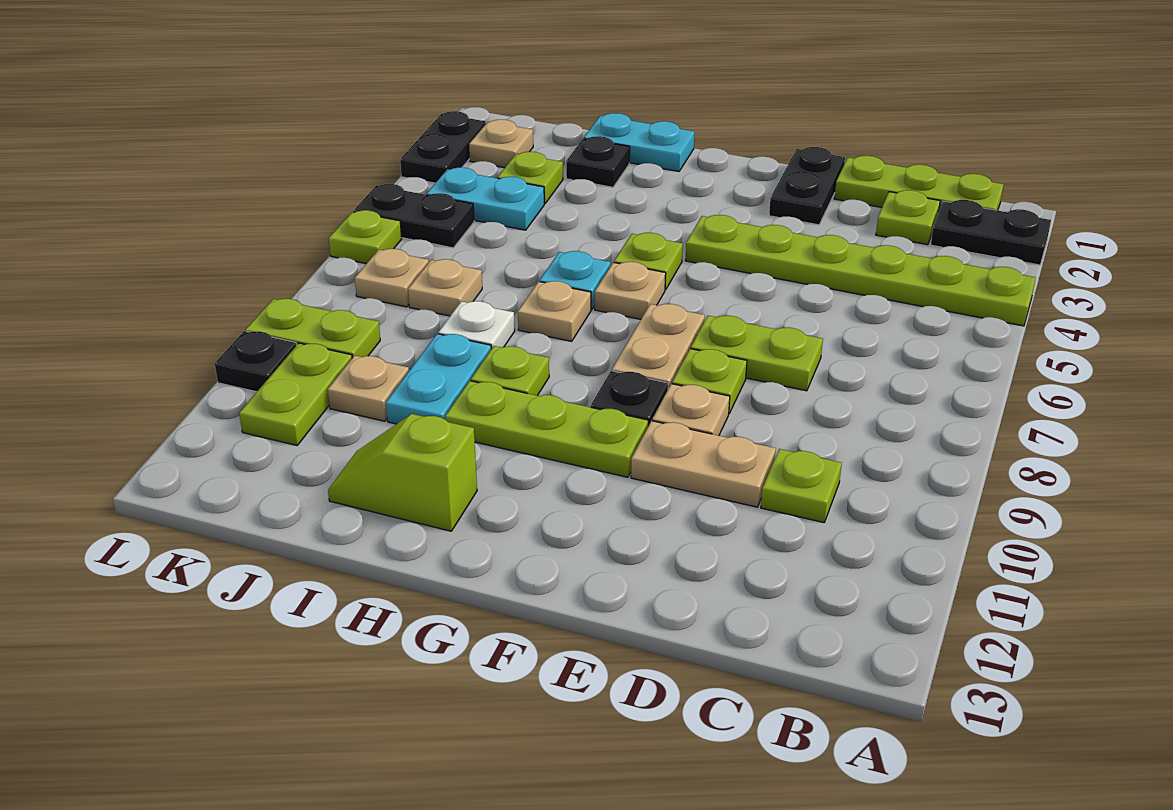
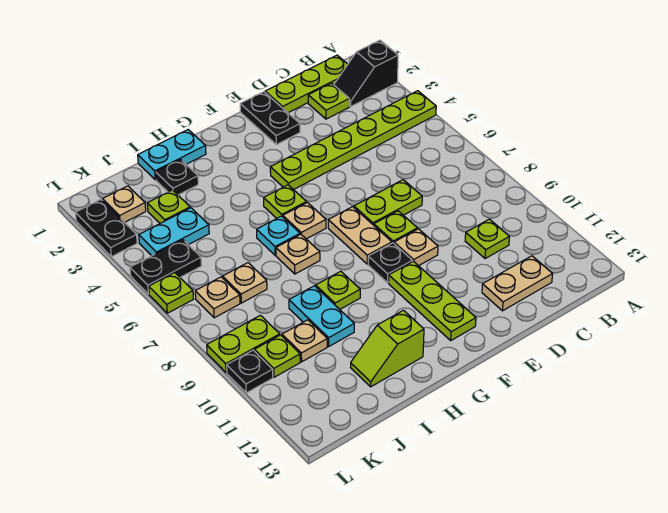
black plate A2:B2 level 1 -> black slope A2:B2 level 1 top A
tan plate D10:E10 level 1 -> tan plate C12:D12 level 1
lime plate F10:H10 level 1 -> lime plate F10:F12 level 1
white plate I8 level 1 -> none
lime plate K10:K11 level 1 -> lime plate K10 level 1

